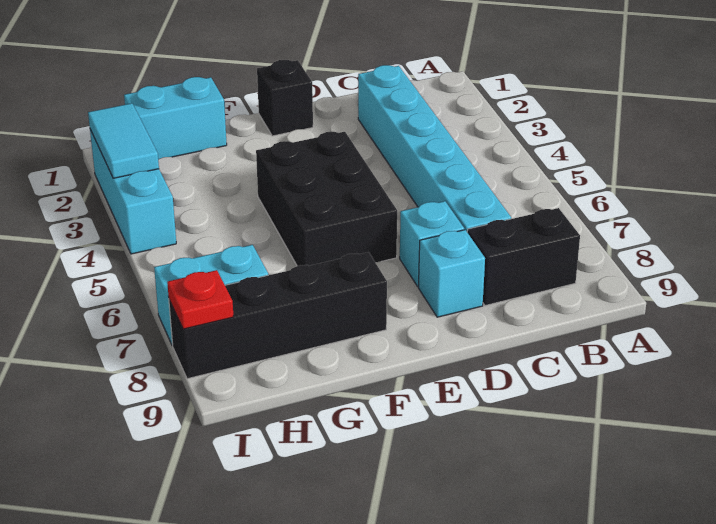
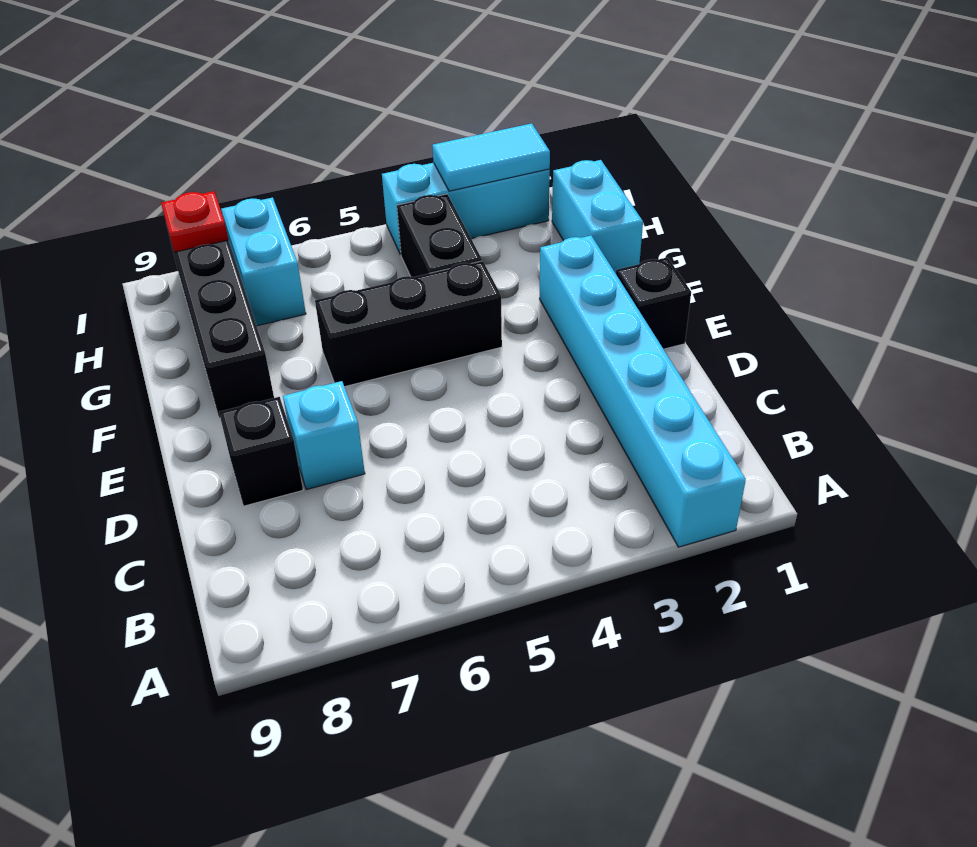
black brick B8:C8 level 1 -> black brick G4:H4 level 1
cyan brick C2:C7 level 1 -> cyan brick A2:F2 level 1
cyan brick D8 level 1 -> black brick D8 level 1
black brick E4:F6 level 1 -> black brick F4:F6 level 1

